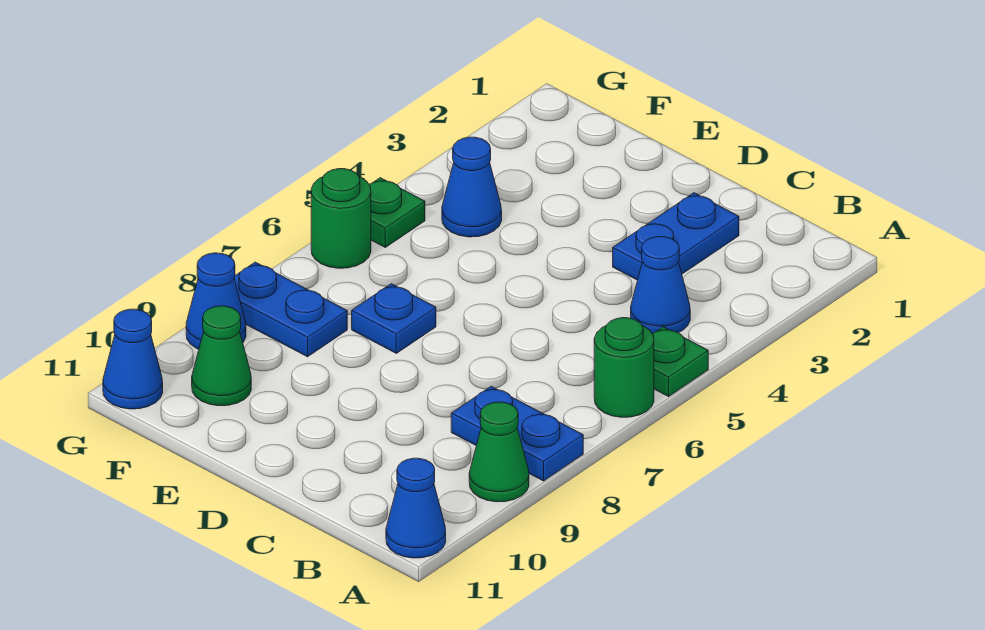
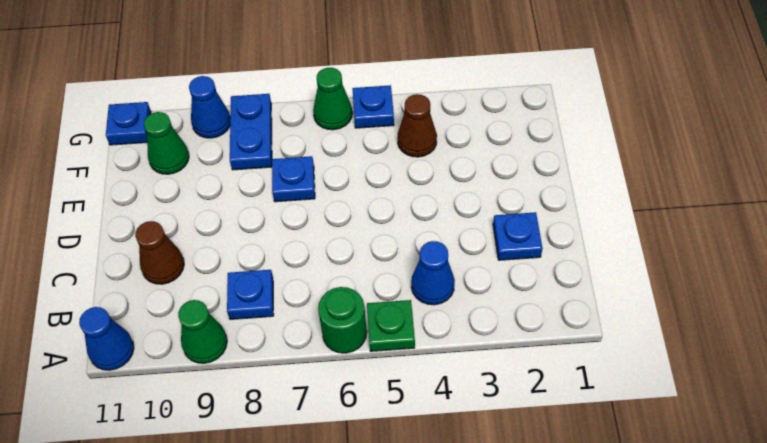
blue plate A8:B8 level 1 -> blue plate B8 level 1
blue plate C2:C3 level 1 -> blue plate C2 level 1
none -> brown cone C10 level 1
blue cone F4 level 1 -> brown cone F4 level 1
green plate G5 level 1 -> blue plate G5 level 1
green round brick G6 level 1 -> green cone G6 level 1
blue cone G11 level 1 -> blue plate G11 level 1

